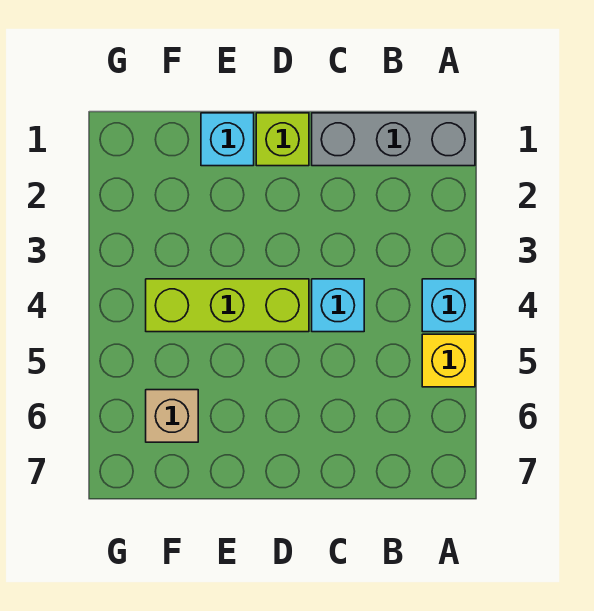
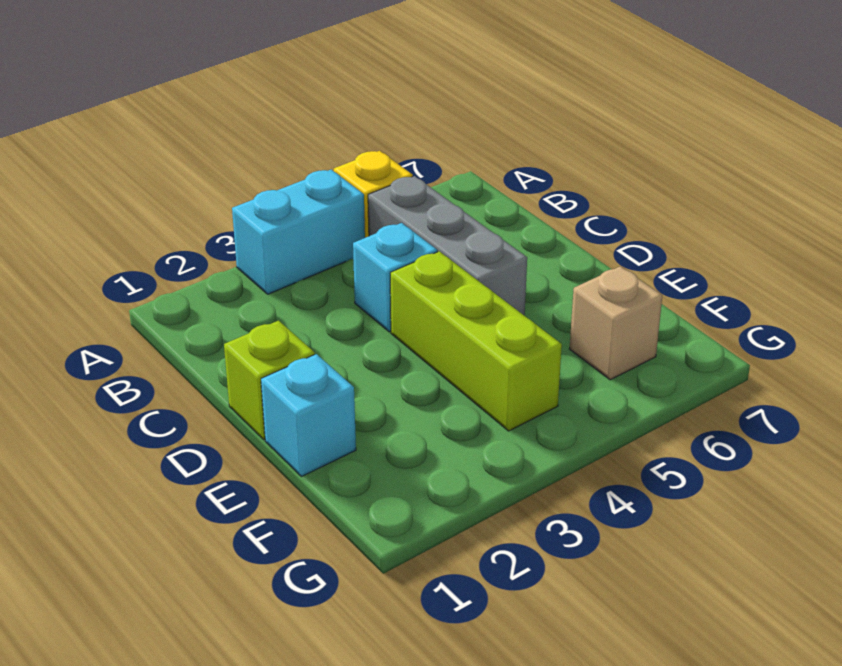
grey brick A1:C1 level 1 -> grey brick B5:D5 level 1
cyan brick A4 level 1 -> cyan brick A3:A4 level 1

